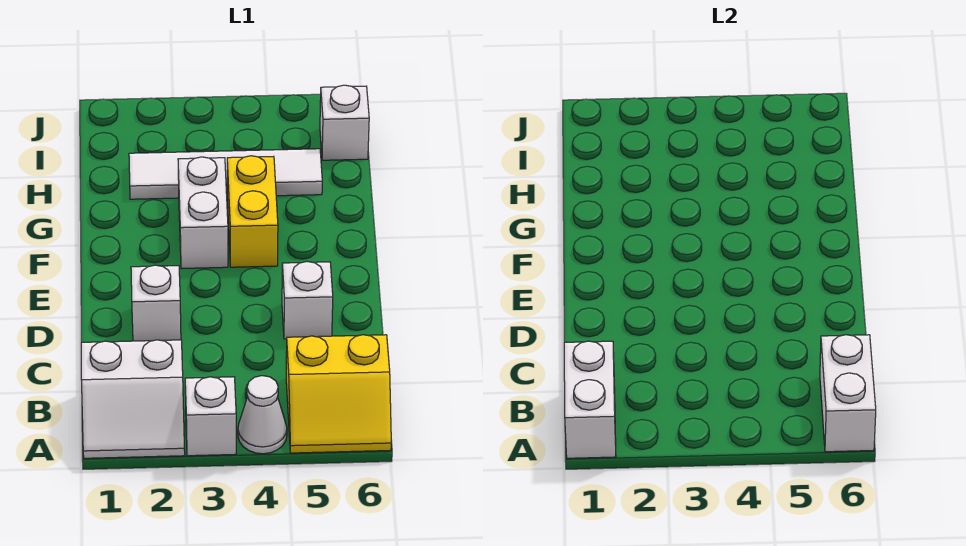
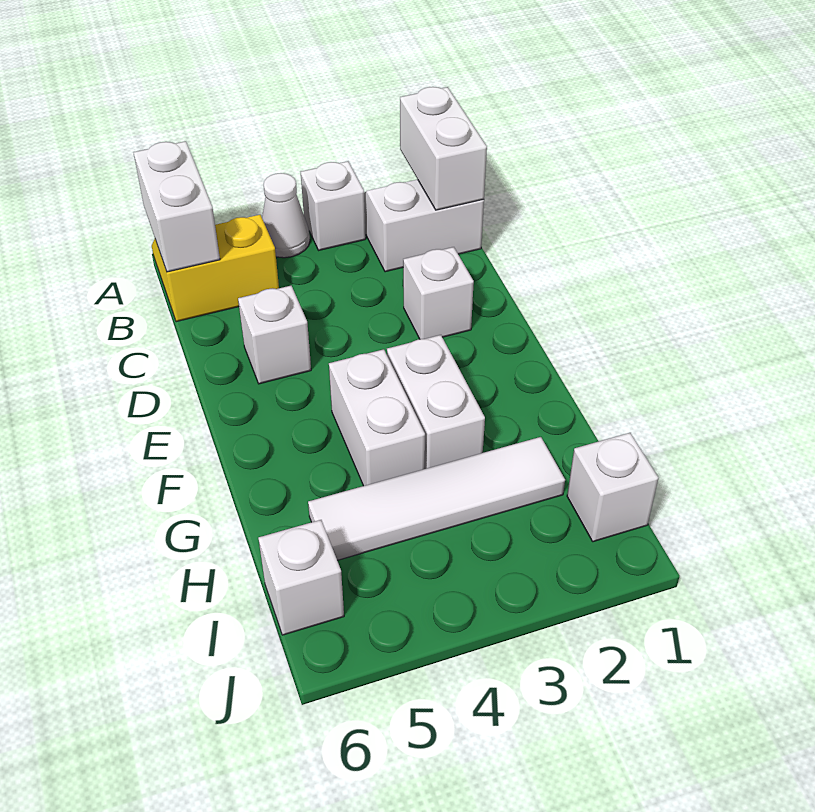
yellow brick F4:G4 level 1 -> white brick F4:G4 level 1
none -> white brick I1 level 1

